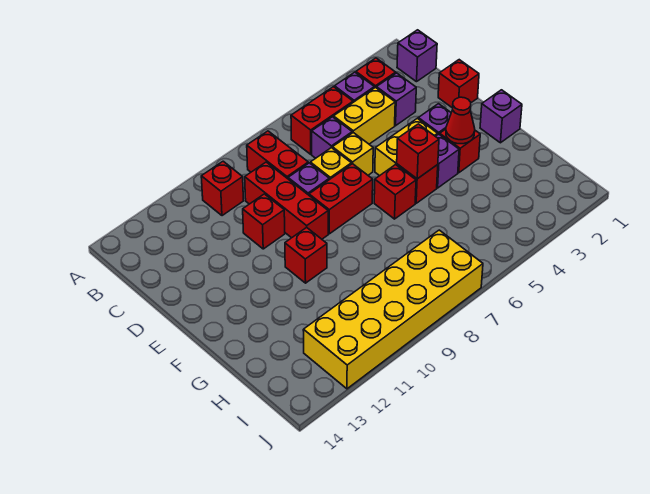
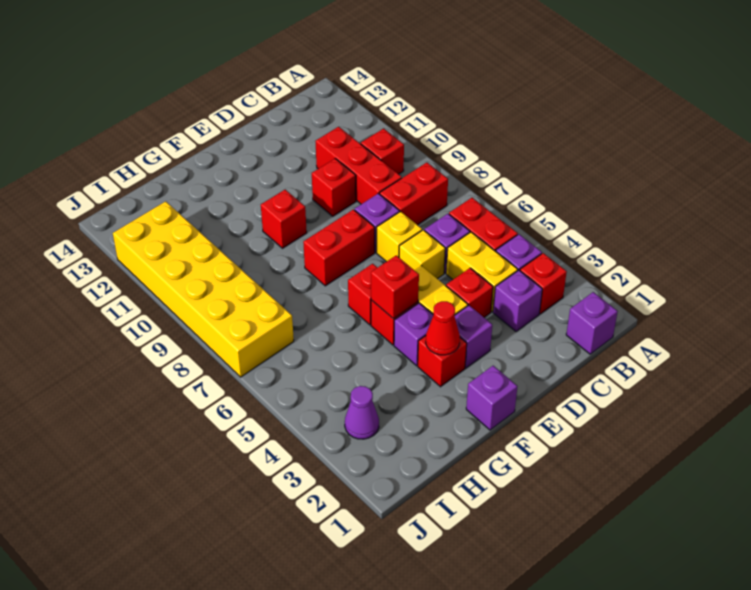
red brick C9:E9 level 1 -> red brick C9:C11 level 1
red brick D1 level 1 -> red brick D4 level 1
red brick E7:E8 level 1 -> red brick E8:F8 level 1
none -> purple cone I3 level 1

